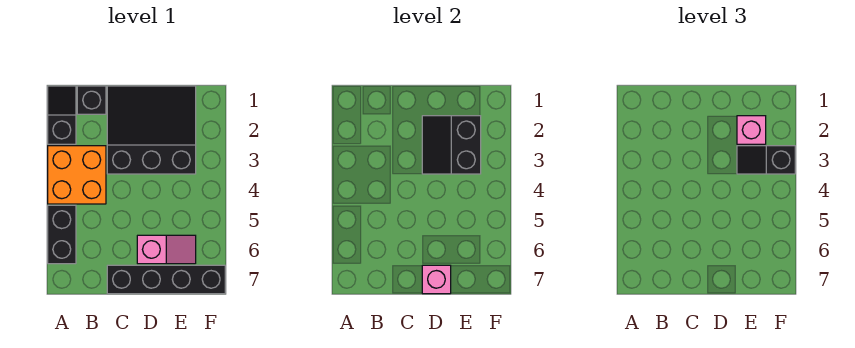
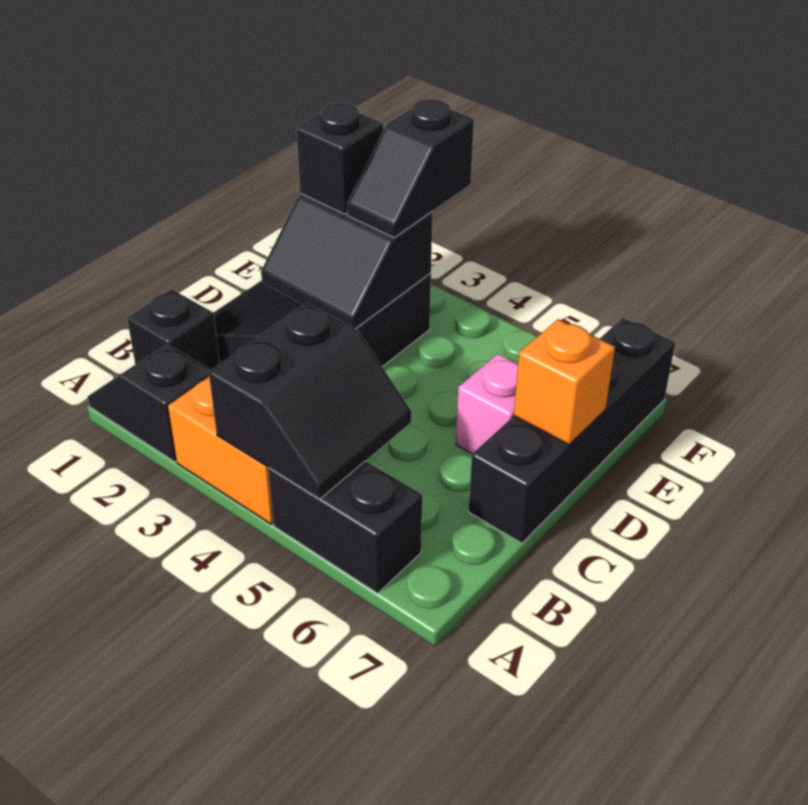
none -> black slope A4:B5 level 2 top 4
pink brick D7 level 2 -> orange brick D7 level 2
pink brick E2 level 3 -> black brick E2 level 3

